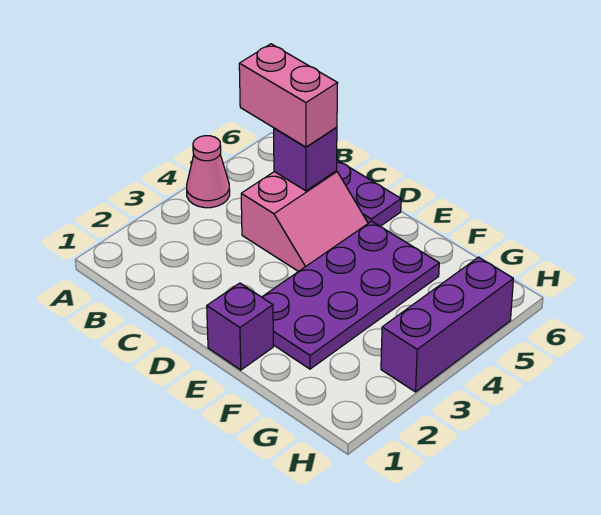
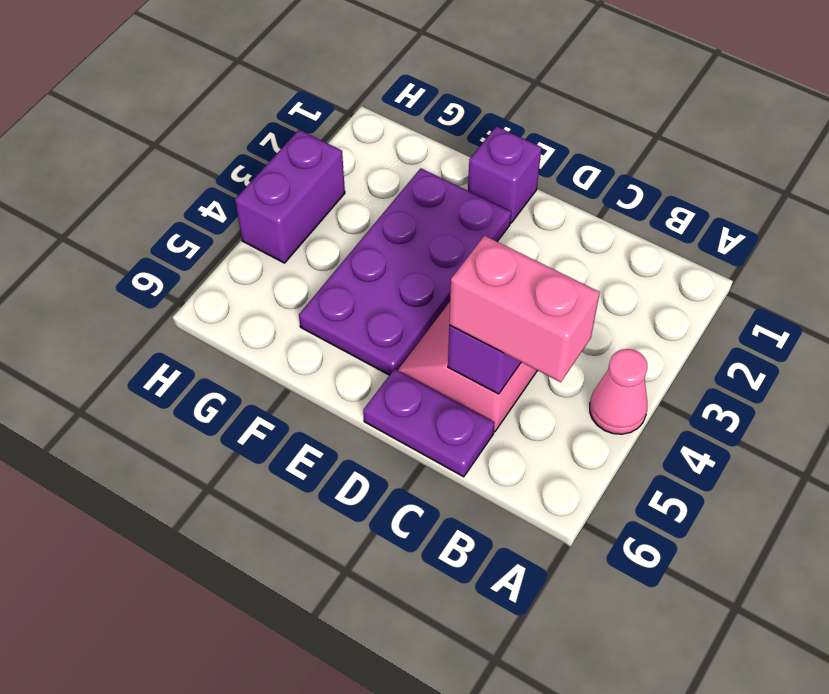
purple brick H3:H5 level 1 -> purple brick H3:H4 level 1

